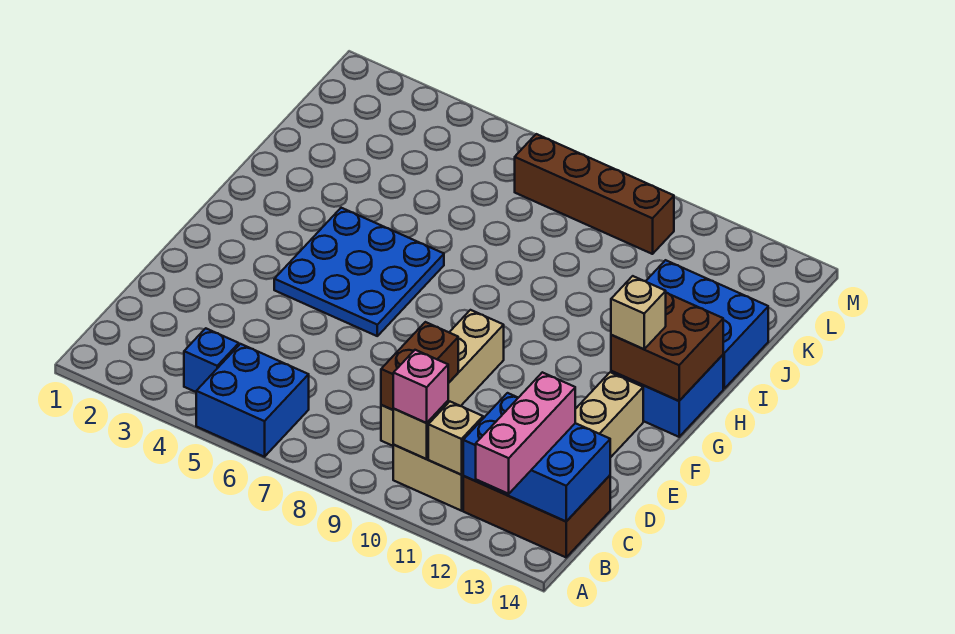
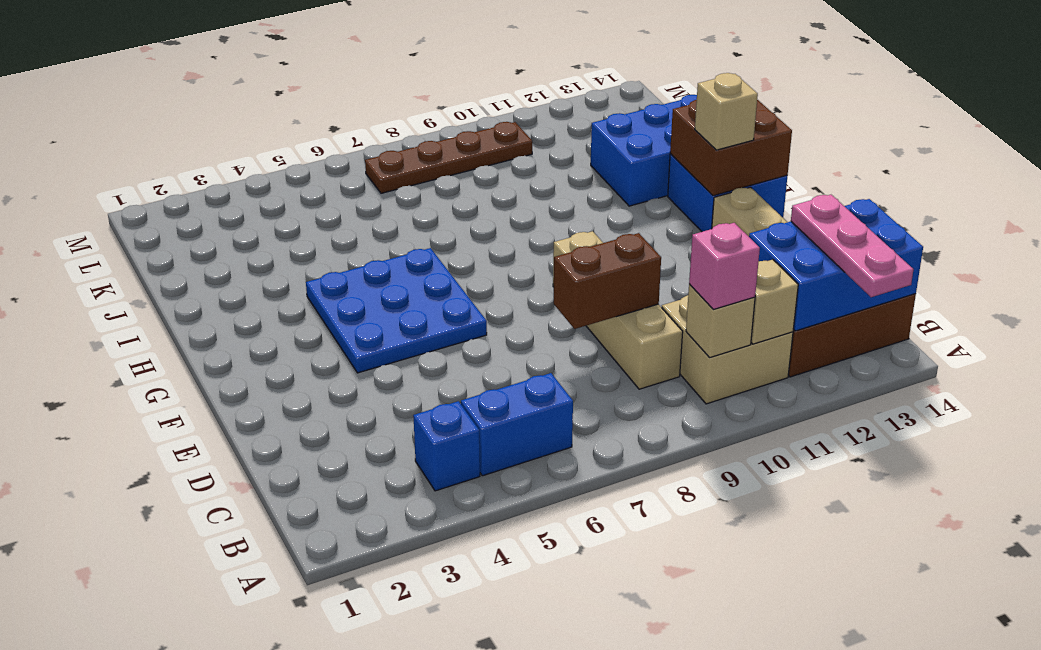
blue brick A5:B6 level 1 -> blue brick B5:B6 level 1
pink brick A13:C13 level 3 -> pink plate A13:C13 level 3
brown brick C9:D9 level 2 -> brown brick D8:D9 level 2
brown brick L7:L10 level 1 -> brown plate L7:L10 level 1

